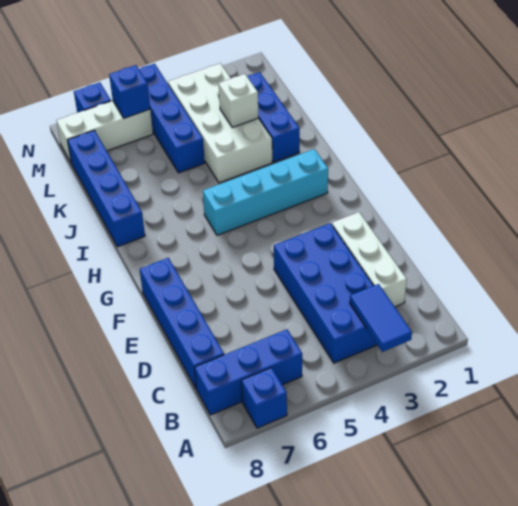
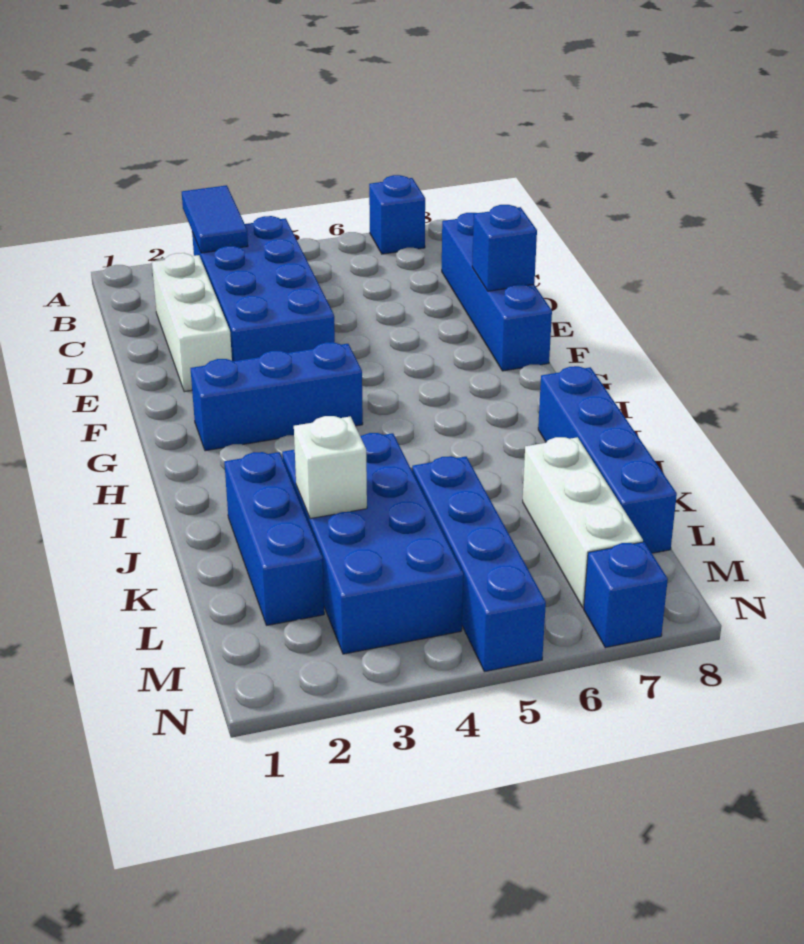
blue brick B6:B8 level 1 -> blue brick G2:G4 level 1
cyan brick H2:H5 level 1 -> none
white brick J3:M4 level 1 -> blue brick J3:M4 level 1
white brick M6:M8 level 1 -> white brick K7:M7 level 1
blue brick M6 level 2 -> blue brick E8 level 2

